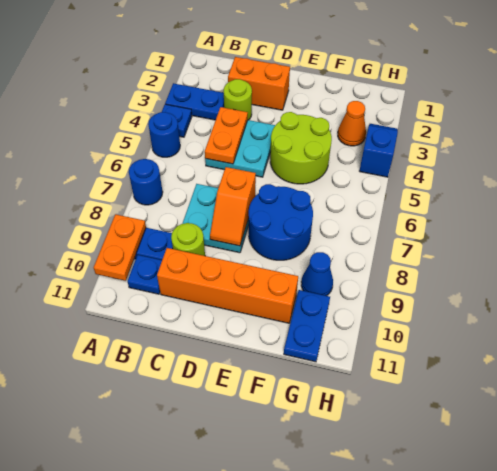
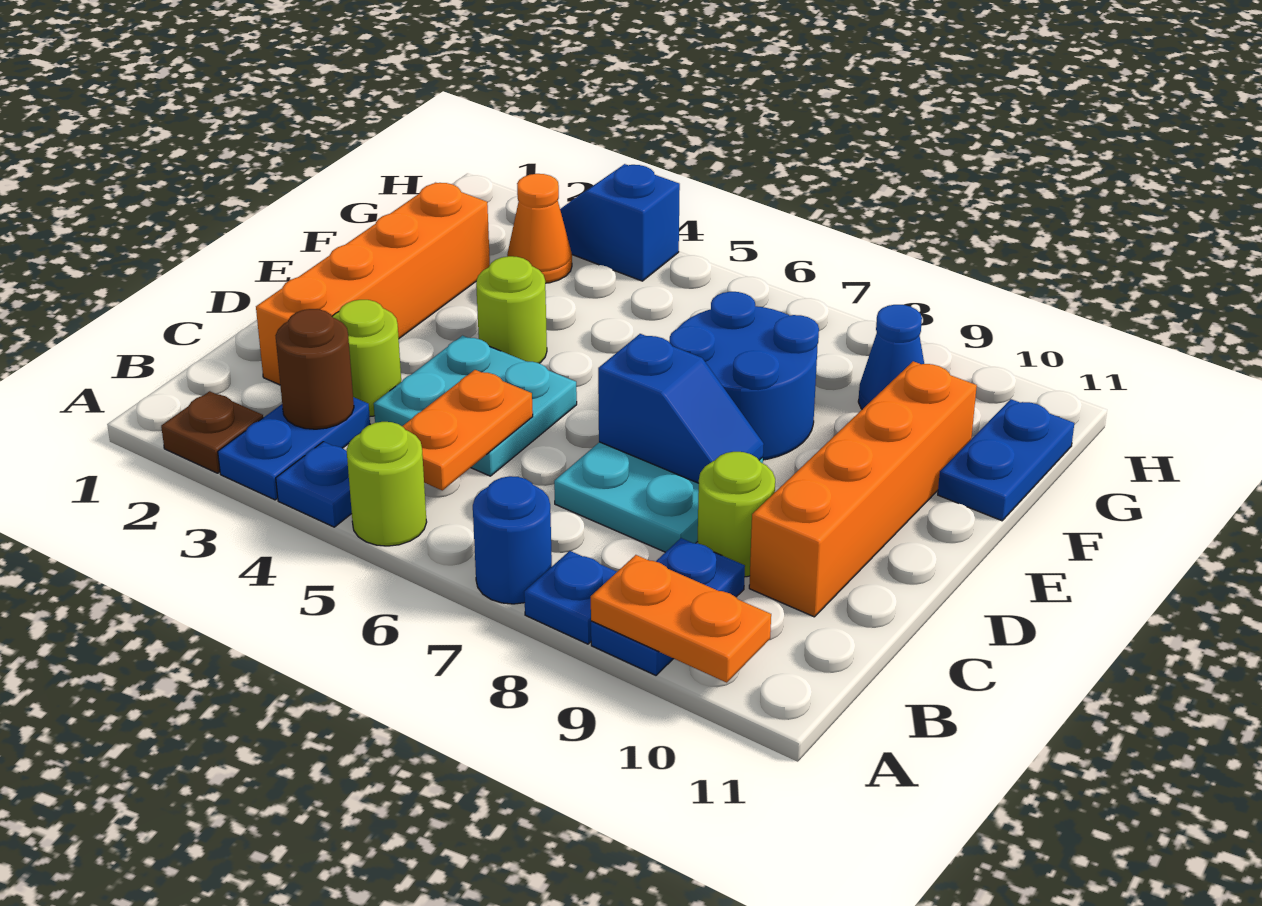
none -> brown plate A2 level 1
blue round brick A5 level 1 -> lime round brick A5 level 1
none -> brown round brick B3 level 2
blue plate B10 level 1 -> blue plate A8 level 1
orange brick C2:D2 level 1 -> orange brick C2:F2 level 1
orange plate C4:C5 level 2 -> orange plate B5:C5 level 2
orange slope D7:D8 level 2 top 7 -> blue slope D7:D8 level 2 top 7
lime round brick E4:F5 level 1 -> lime round brick E4 level 1
blue plate G10:G11 level 1 -> blue plate F11:G11 level 1

